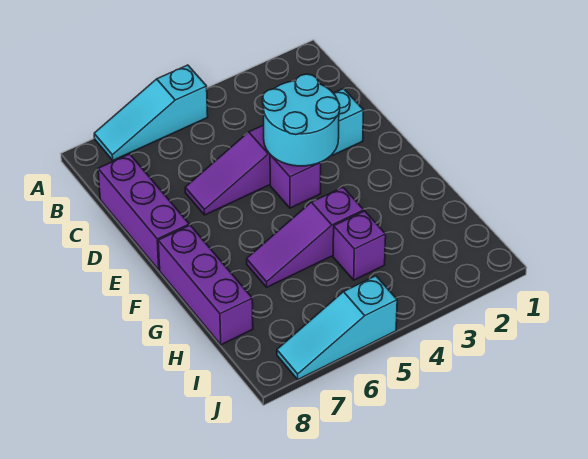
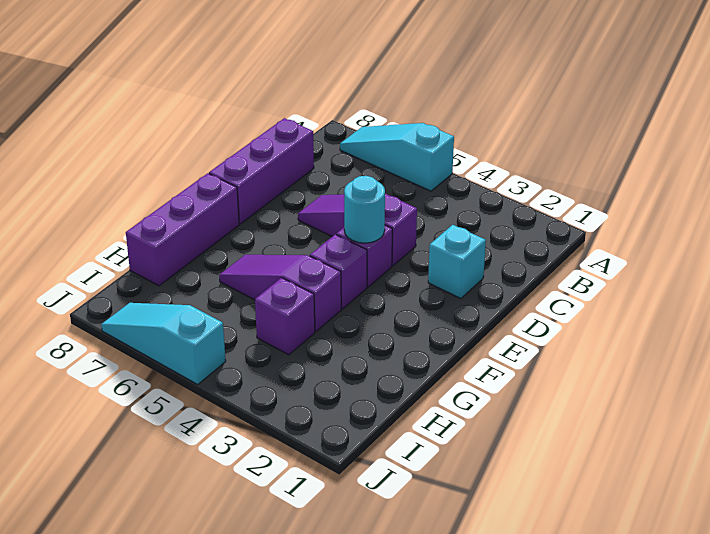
cyan round brick D3:E4 level 2 -> cyan round brick E4 level 2
none -> purple brick F4 level 1

